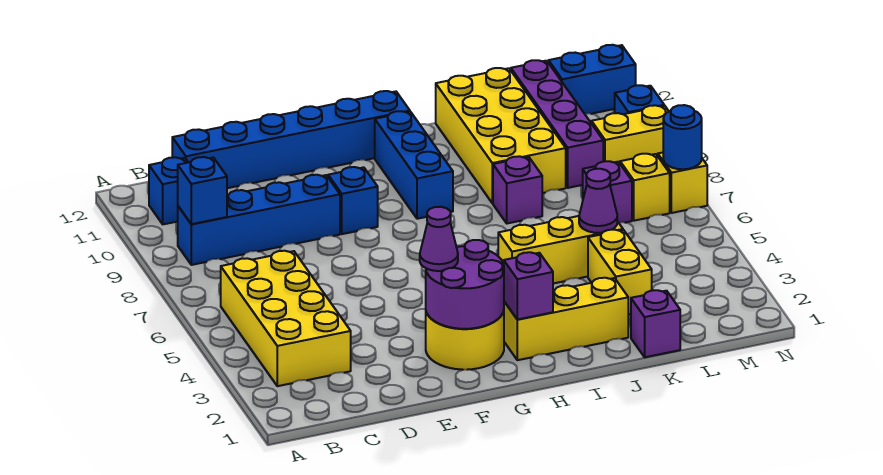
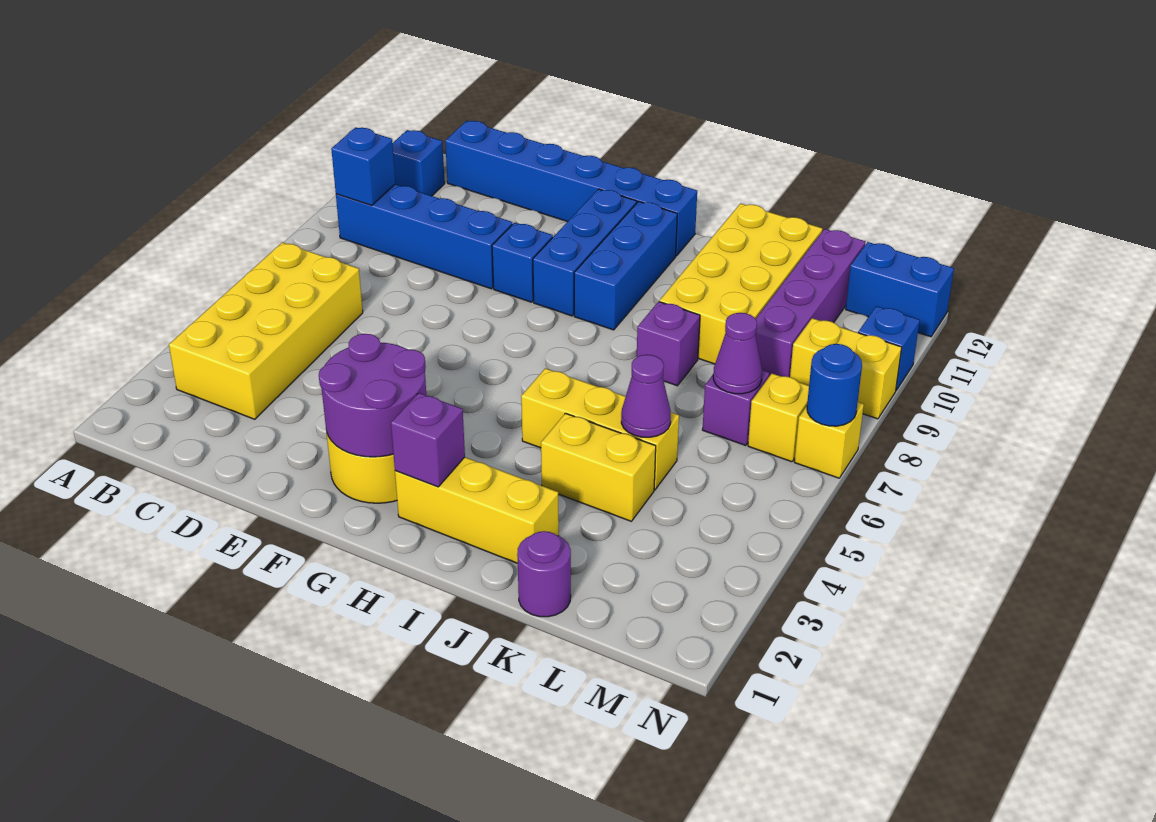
purple cone F3 level 3 -> purple cone L7 level 2
none -> blue brick G9:G11 level 1
purple brick K1 level 1 -> purple round brick K1 level 1
yellow brick K3:K4 level 1 -> yellow brick J4:K4 level 1

